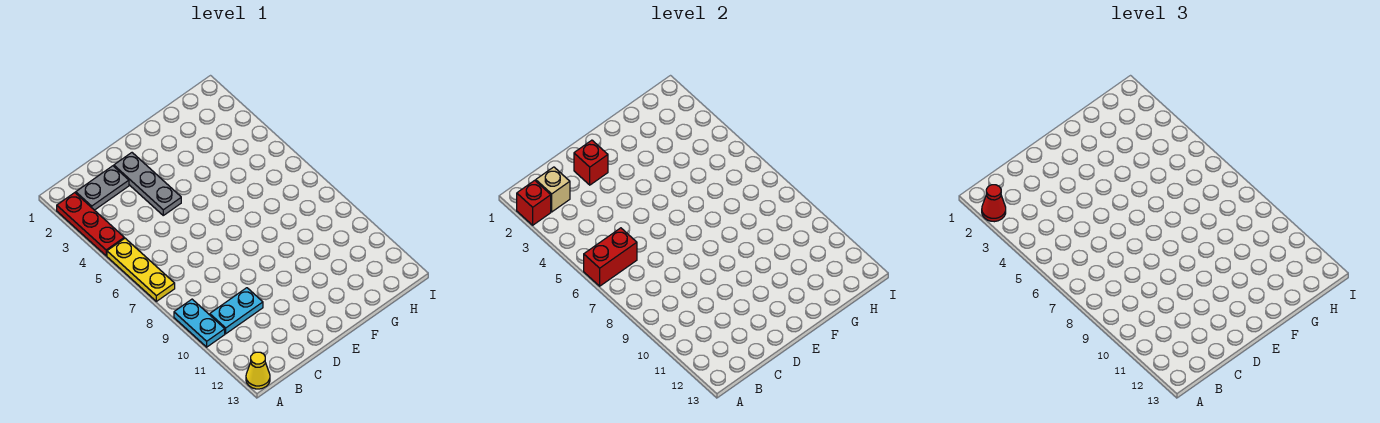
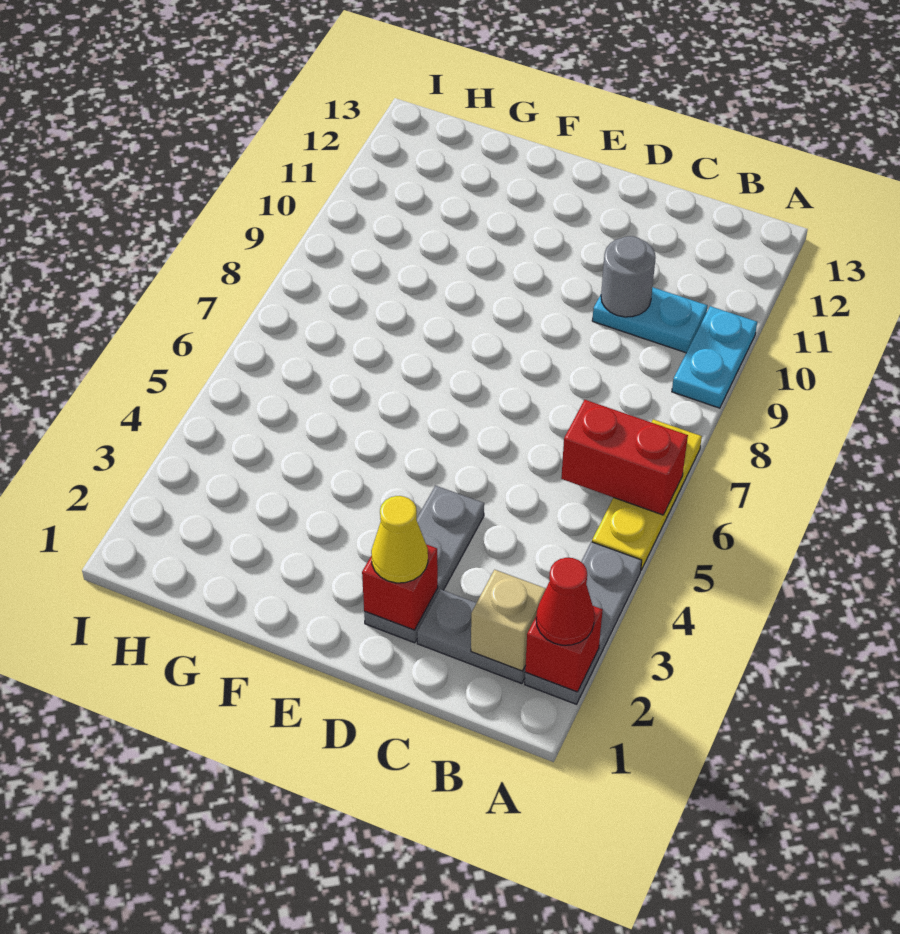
red plate A2:A4 level 1 -> grey plate A2:A4 level 1
yellow cone A13 level 1 -> yellow cone D2 level 3
none -> grey round brick C10 level 2

